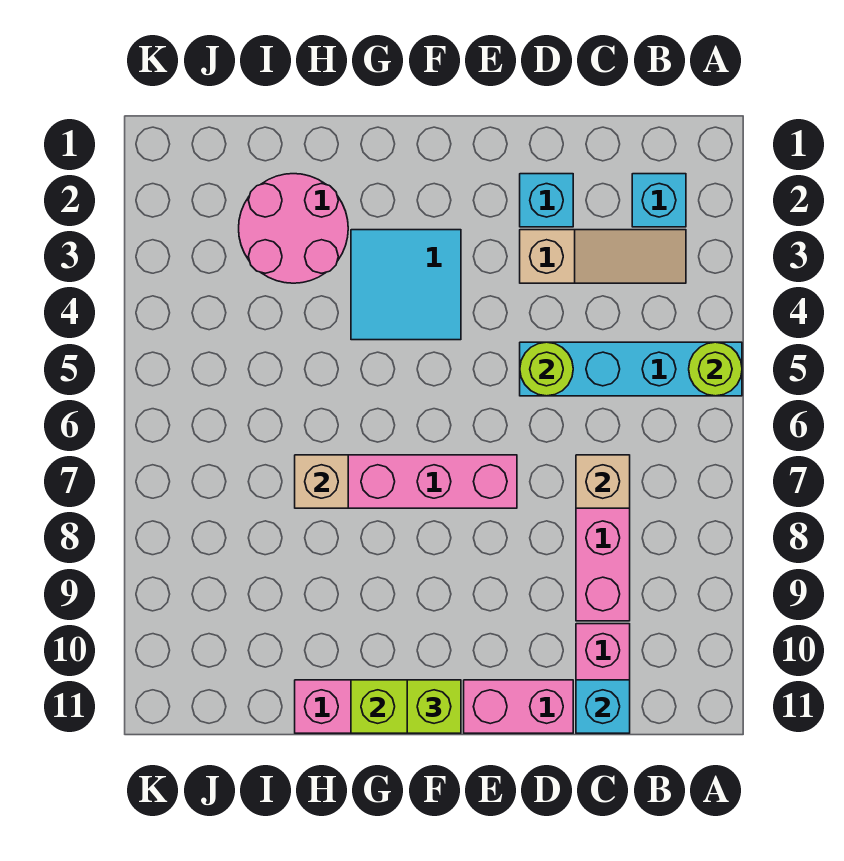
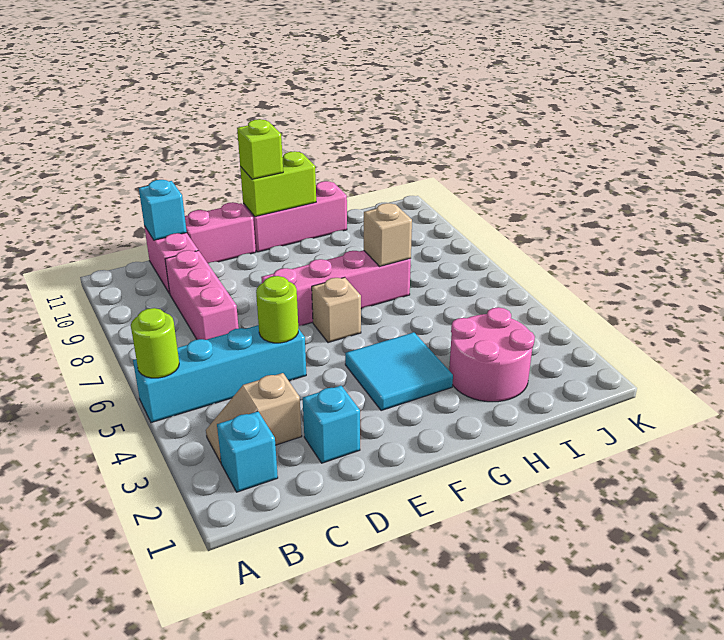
tan slope B3:D3 level 1 top D -> tan slope B3:C3 level 1 top C
tan brick C7 level 2 -> tan brick F6 level 1

